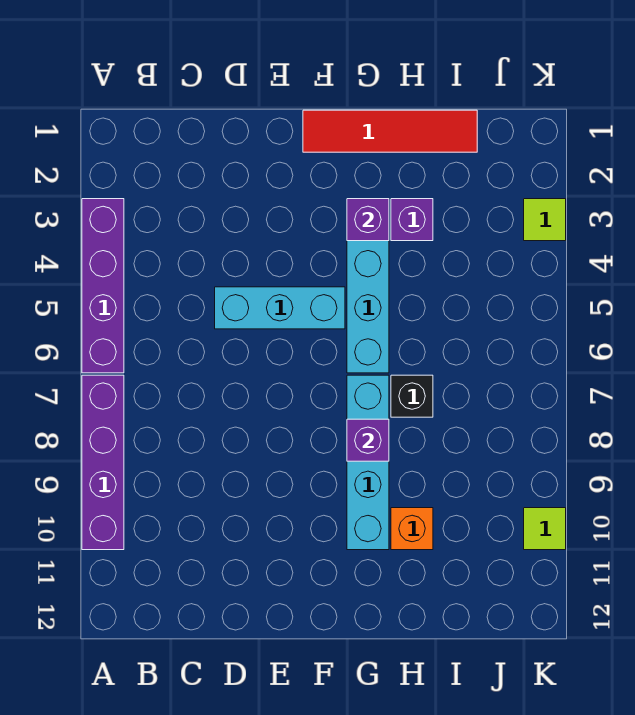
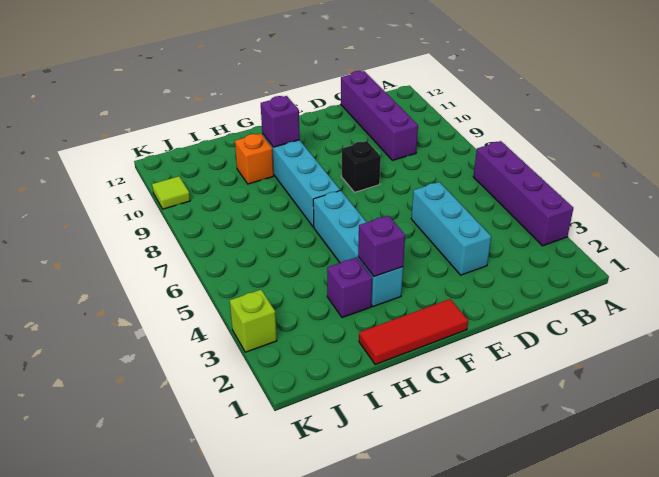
purple brick A7:A10 level 1 -> purple brick C9:C12 level 1
cyan brick D5:F5 level 1 -> cyan brick D3:D5 level 1
red tile F1:I1 level 1 -> red tile F1:H1 level 1
purple brick G8 level 2 -> purple brick G10 level 2
black brick H7 level 1 -> black brick E8 level 1
lime tile K3 level 1 -> lime brick K3 level 1

